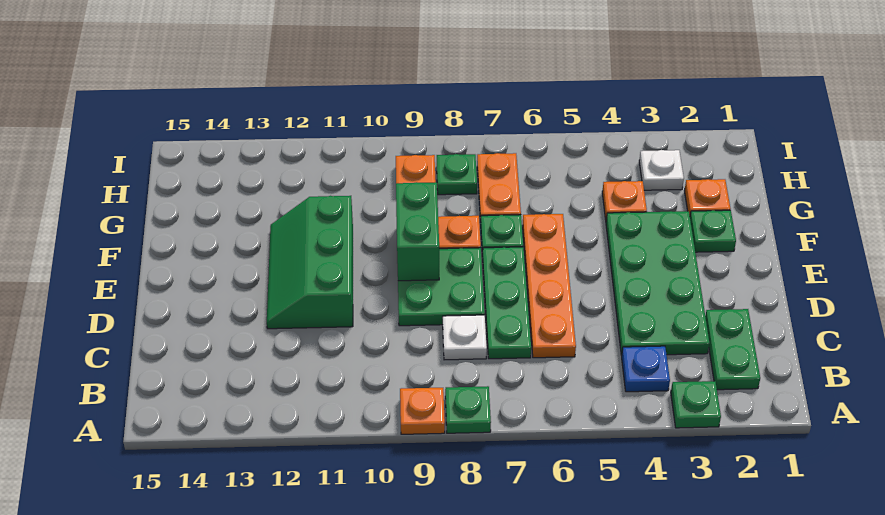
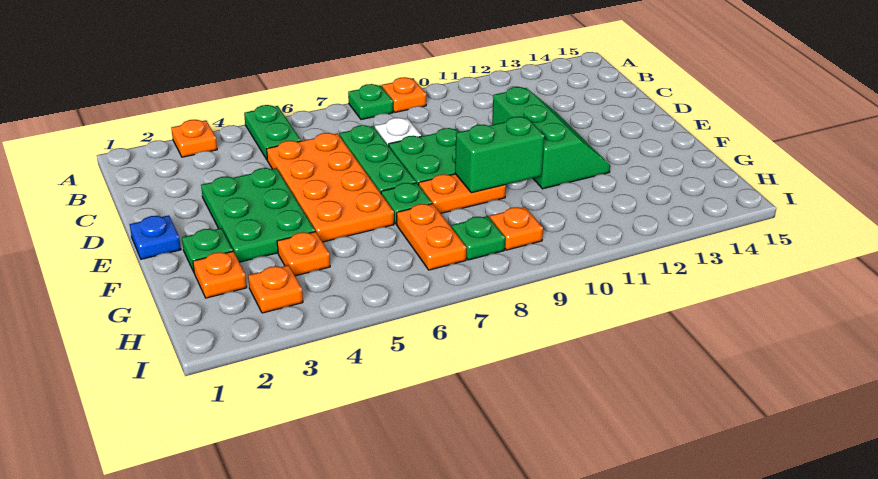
green plate A3 level 1 -> orange plate A3 level 1
green plate B2:C2 level 1 -> green plate A5:B5 level 1
blue plate B4 level 1 -> blue plate E1 level 1
green plate C3:F4 level 1 -> green plate D3:F4 level 1
orange plate C6:F6 level 1 -> orange plate C5:F6 level 1
green brick E9:F9 level 2 -> green brick F9:F10 level 2
white plate H3 level 1 -> orange plate H3 level 1

